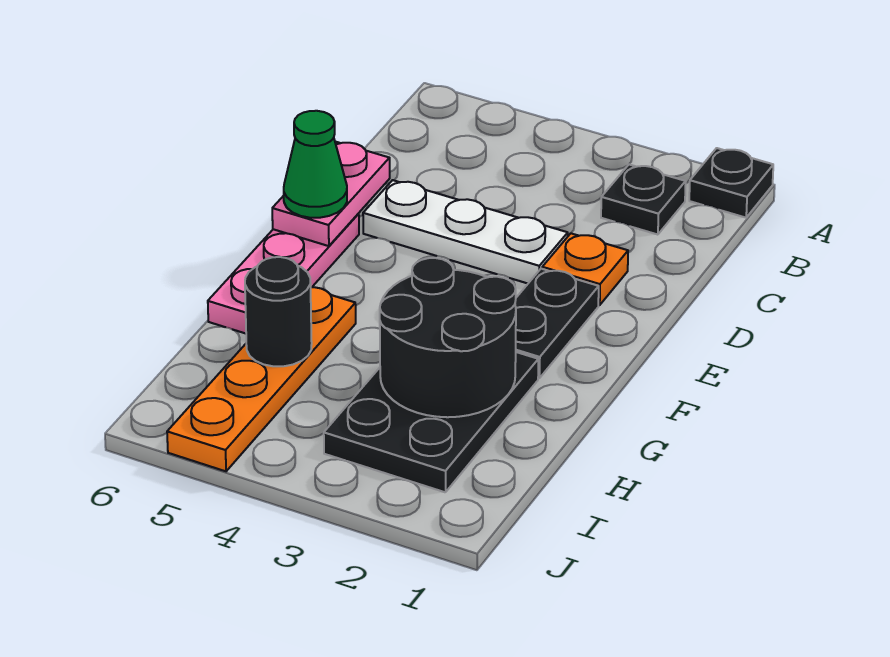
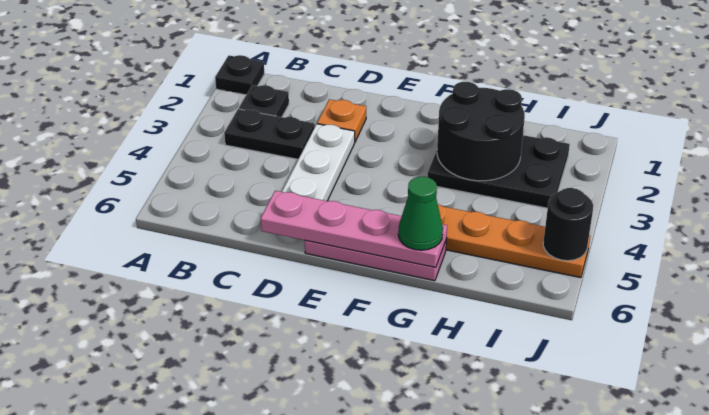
pink plate D6:E6 level 2 -> pink plate D6:G6 level 2
black plate E2:F2 level 1 -> black plate B3:C3 level 1
green cone E6 level 3 -> green cone G6 level 3
black round brick H5 level 2 -> black round brick J5 level 2

